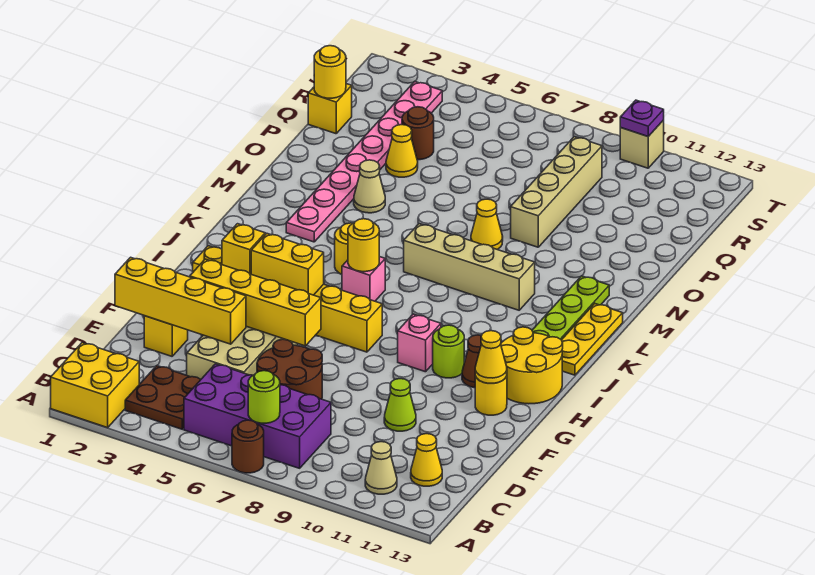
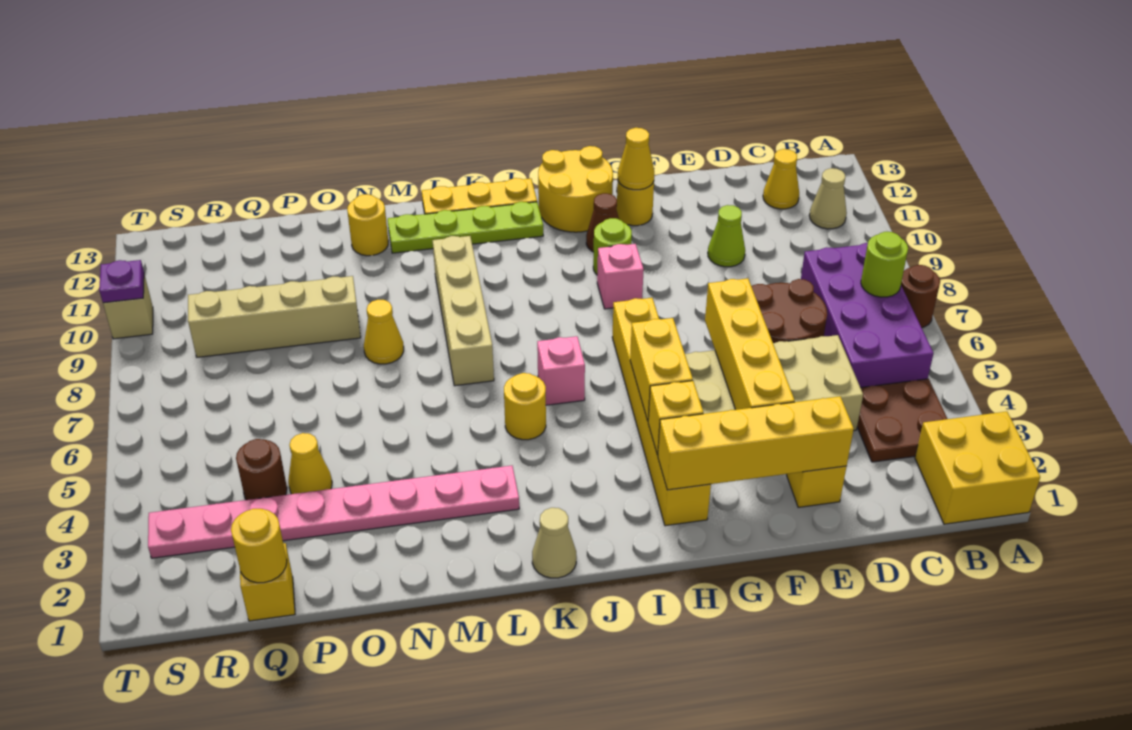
yellow brick E1:E4 level 2 -> yellow brick E2:H2 level 2
yellow round brick J6 level 2 -> yellow round brick N12 level 1
tan cone N4 level 1 -> tan cone K1 level 1

